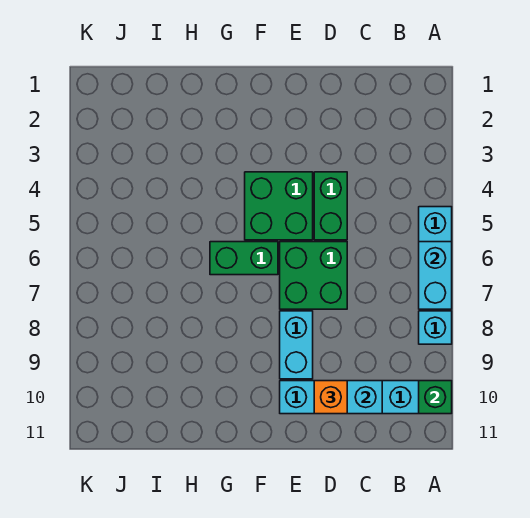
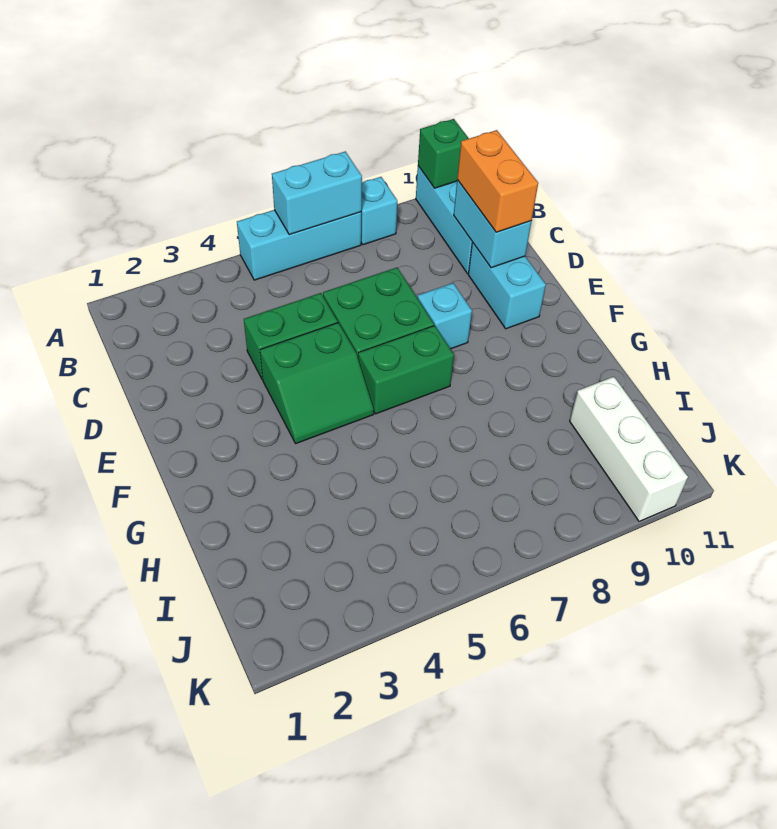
orange brick D10 level 3 -> orange brick C10:D10 level 3
green brick E4:F5 level 1 -> green slope E4:F5 level 1 top E
cyan brick E8:E9 level 1 -> cyan brick E8 level 1
green brick F6:G6 level 1 -> green brick F6:F7 level 1
none -> white brick I10:K10 level 1

